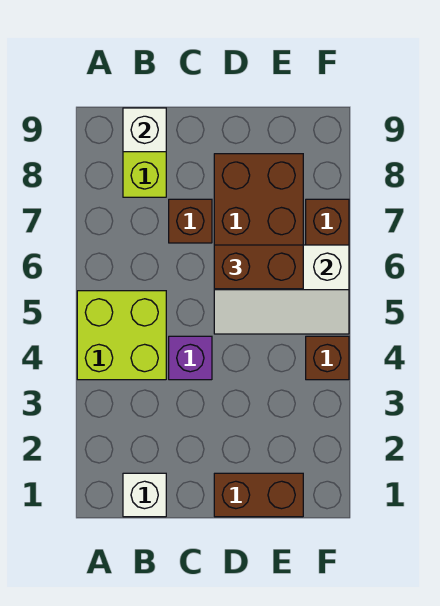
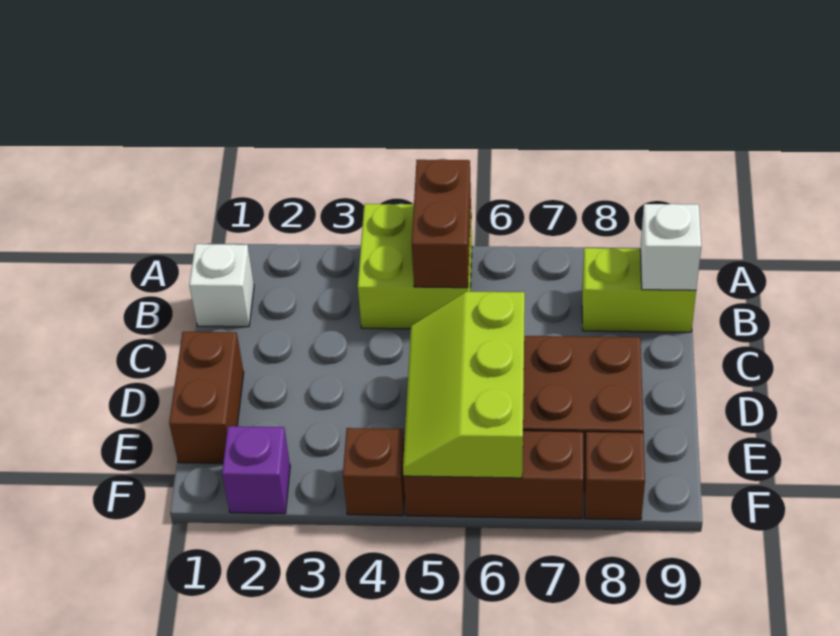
purple brick C4 level 1 -> purple brick F2 level 1
brown brick C7 level 1 -> brown brick F8 level 1
white slope D5:F6 level 2 top 6 -> lime slope D5:F6 level 2 top 6
brown brick D6:E6 level 3 -> brown brick A5:B5 level 2

